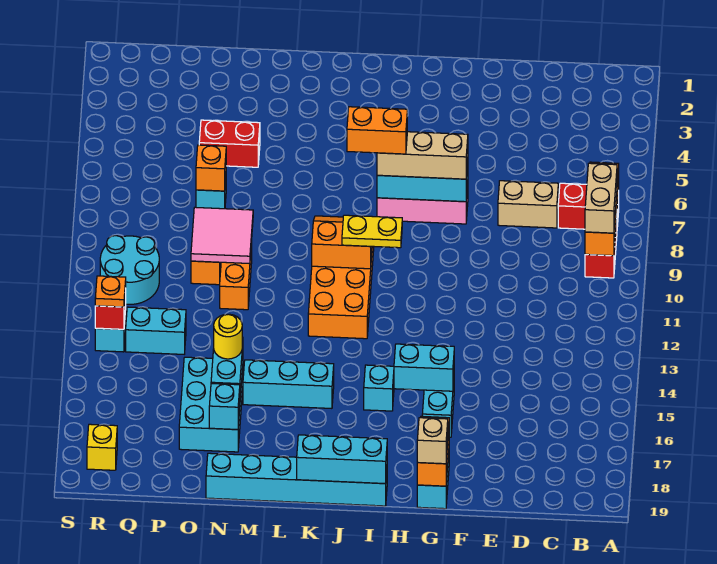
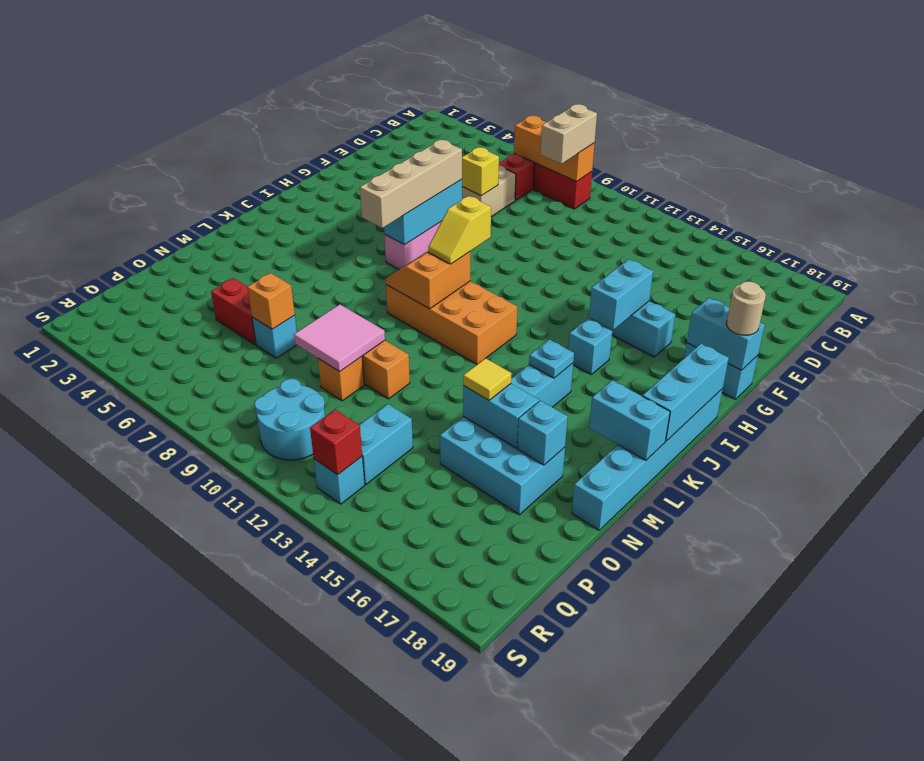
tan brick B8:B9 level 3 -> tan brick B9:C9 level 3
tan brick G7:I7 level 3 -> tan brick G7:J7 level 3
orange brick G18:G19 level 2 -> cyan brick G18:G19 level 2
tan brick G19 level 3 -> tan round brick G19 level 3
orange brick I7:J7 level 4 -> none
yellow plate I10:J10 level 3 -> yellow slope I10:J10 level 3 top I
none -> cyan plate K15 level 2
none -> cyan brick L18:L19 level 2
red brick N5:O5 level 1 -> red brick O5:O6 level 1
yellow round brick N15 level 3 -> yellow tile N15 level 3
orange plate R13 level 3 -> none
yellow brick R18 level 1 -> yellow brick E7 level 2

